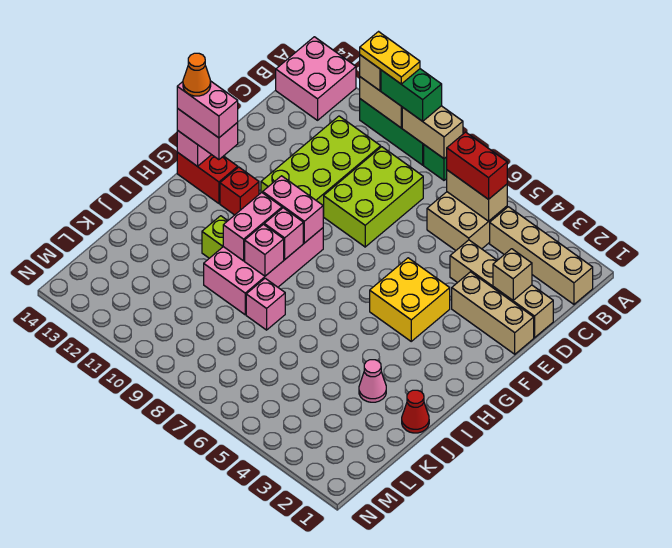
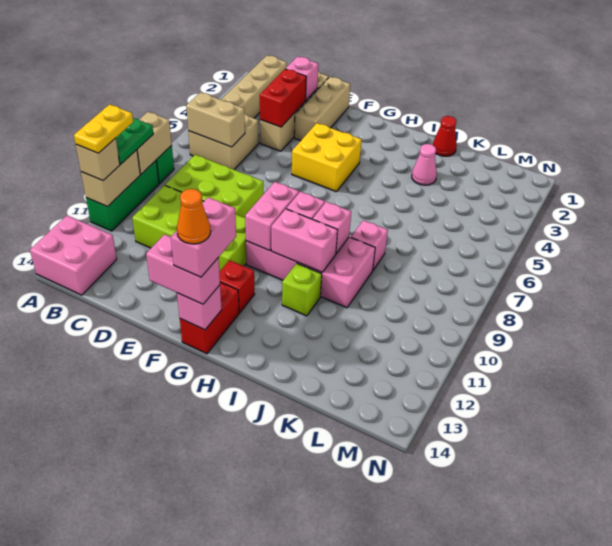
green brick A9:A10 level 3 -> green plate A9:A10 level 3
tan brick B5:B6 level 2 -> tan brick B6:C6 level 2
red brick B5:B6 level 3 -> red brick D3:D4 level 2
tan brick D2 level 2 -> pink brick D2 level 2
pink brick G13:G14 level 3 -> pink brick F14:G14 level 3

